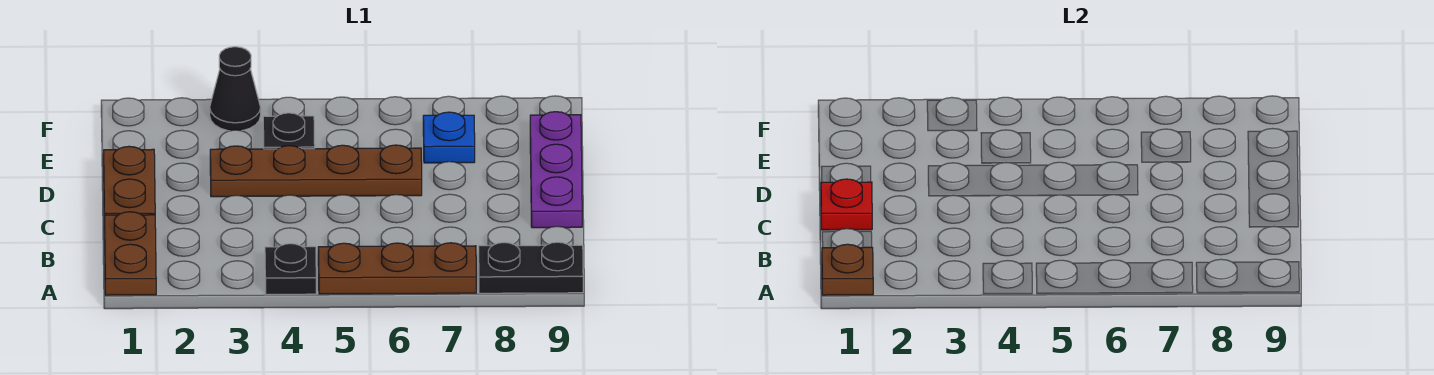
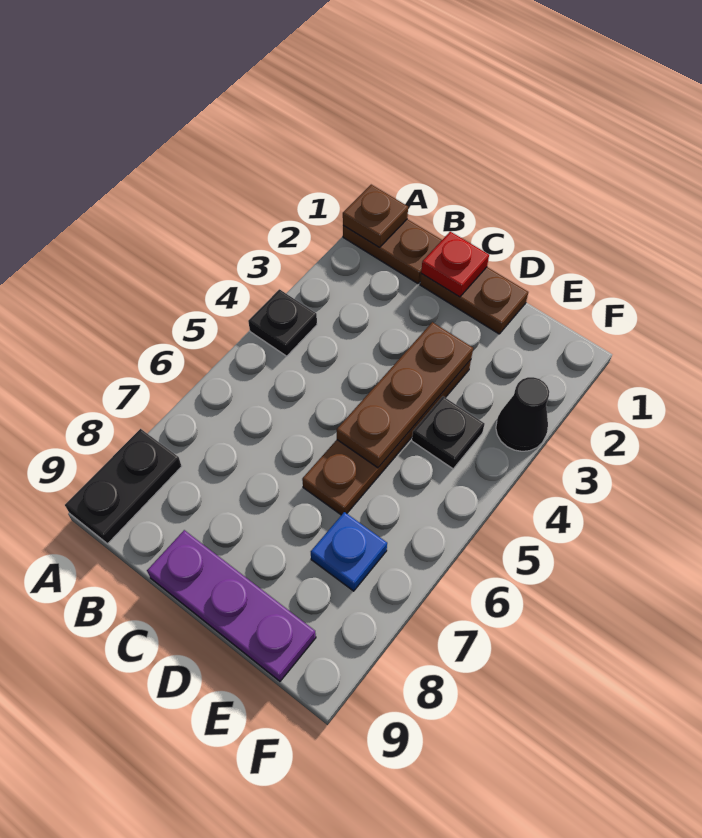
brown plate A5:A7 level 1 -> brown plate D3:D5 level 2

